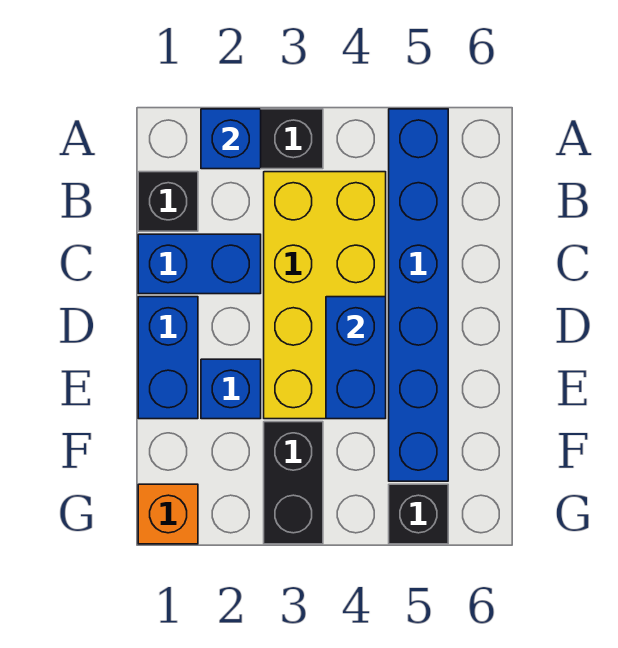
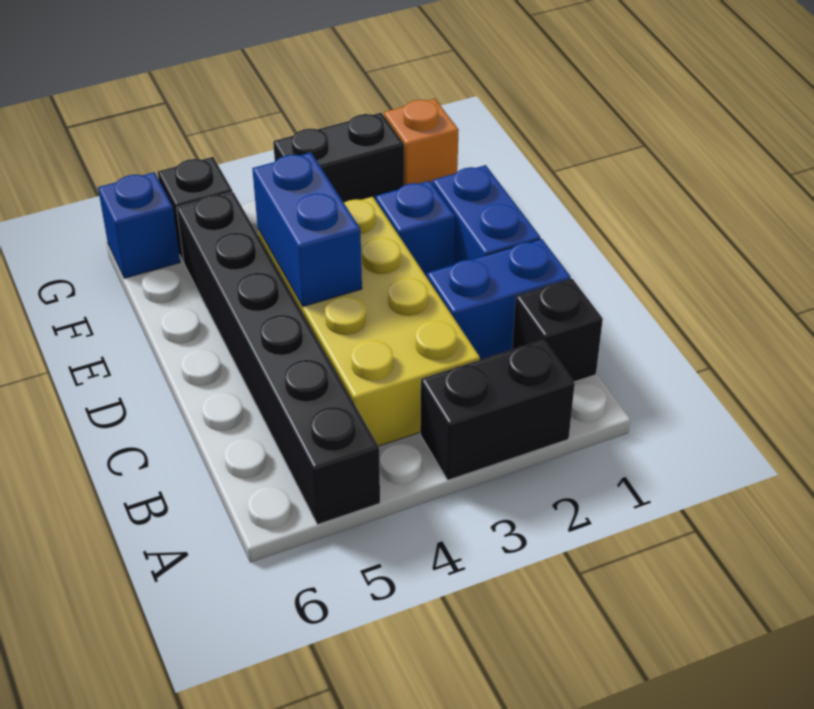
blue brick A2 level 2 -> blue brick G6 level 1
blue brick A5:F5 level 1 -> black brick A5:F5 level 1
black brick F3:G3 level 1 -> black brick G2:G3 level 1

